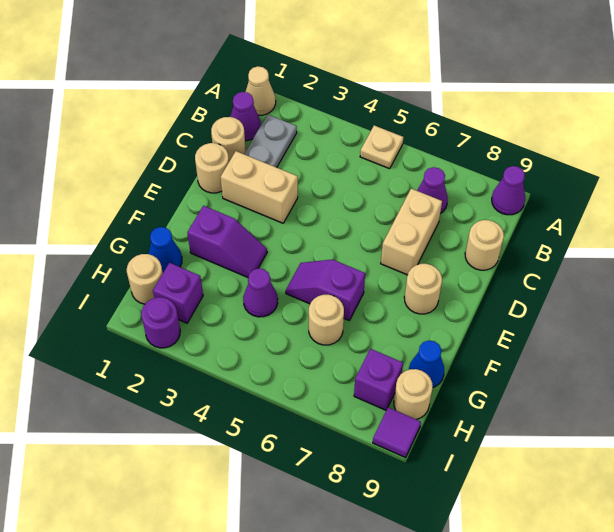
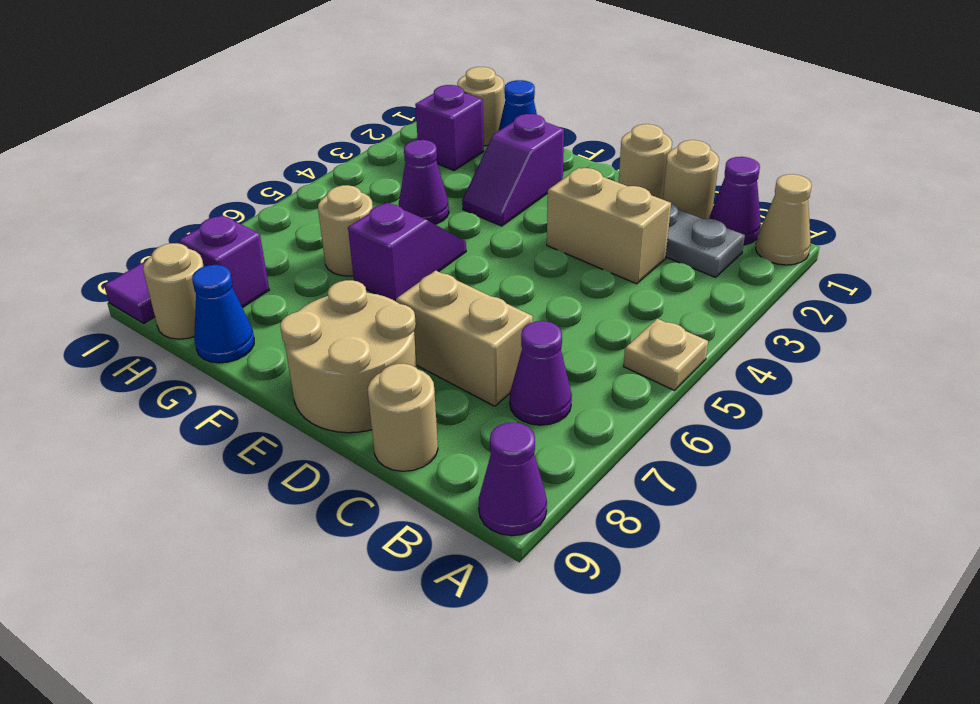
tan brick D2:D3 level 1 -> tan brick C3:D3 level 1
tan round brick E8 level 1 -> tan round brick D8:E9 level 1
purple round brick I2 level 1 -> none

